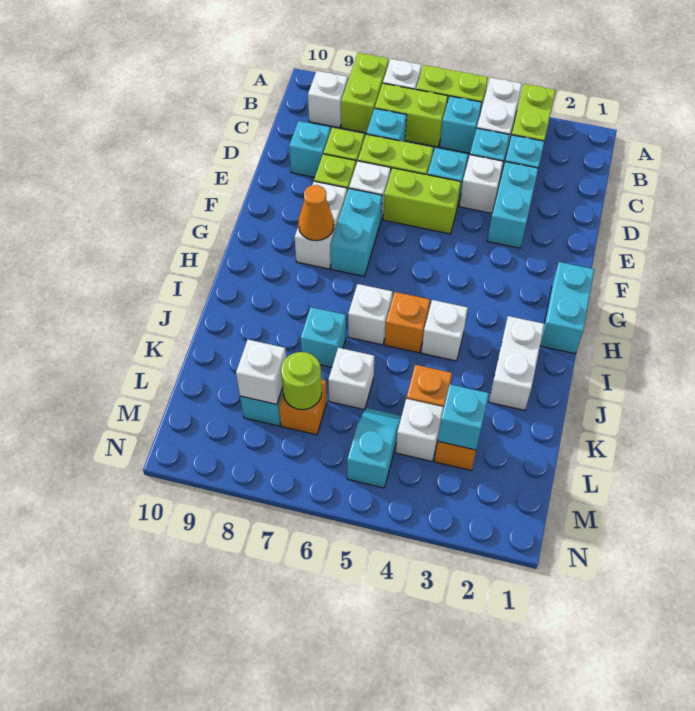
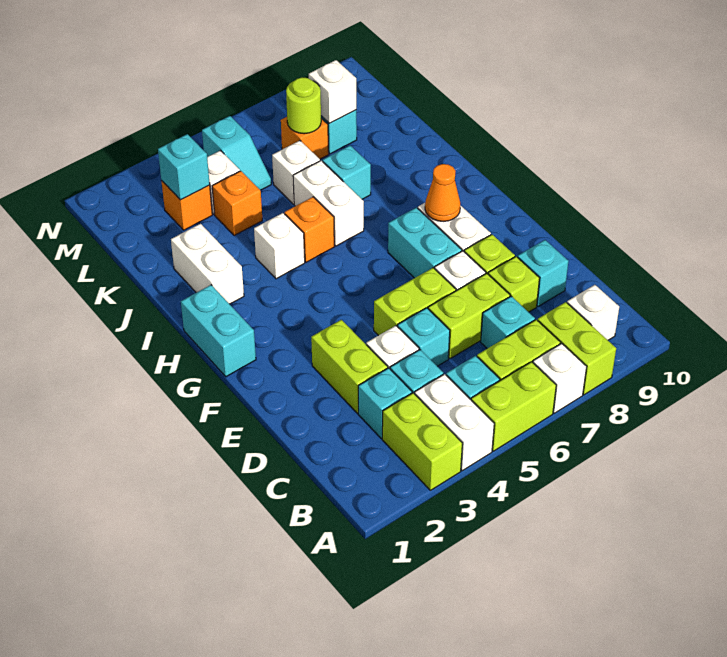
cyan brick D3:E3 level 1 -> lime brick D3:E3 level 1
white brick I6 level 1 -> white brick I6:J6 level 1

